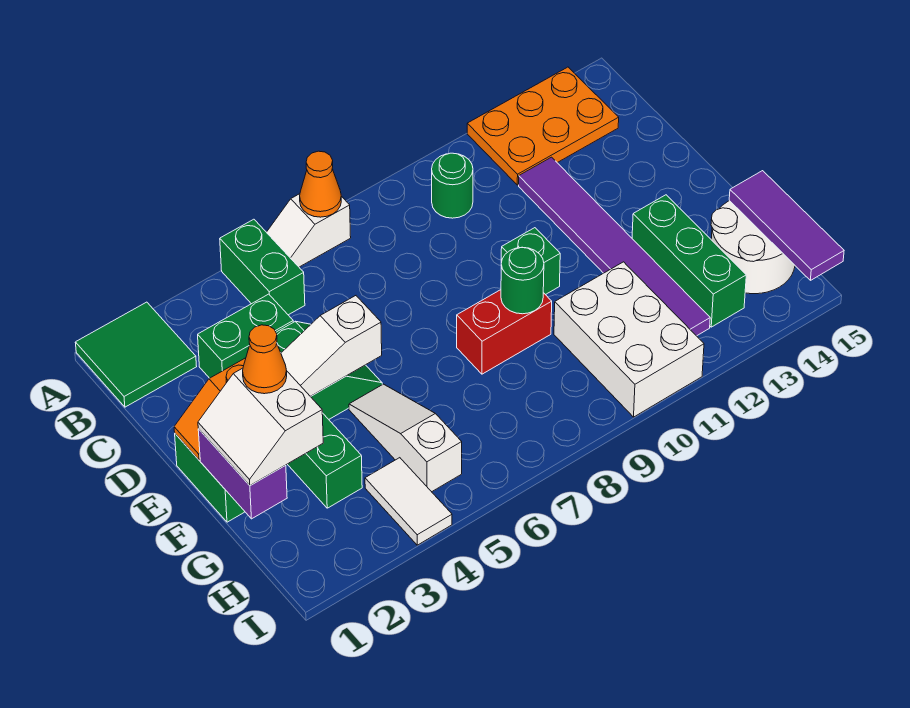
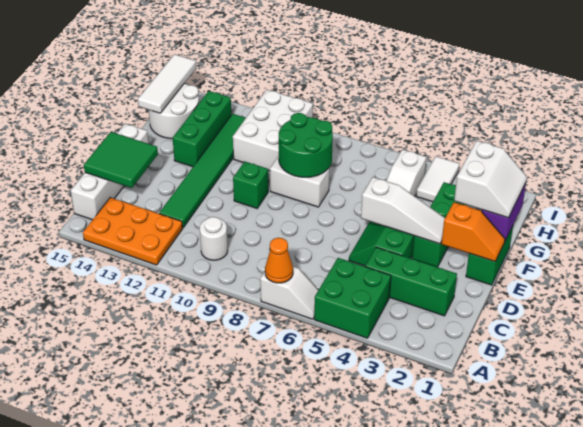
green tile A1:B2 level 1 -> green tile C14:D15 level 2
green brick A5:B5 level 1 -> green brick A4:B5 level 1
green round brick B10 level 1 -> white round brick B10 level 1
none -> white brick B15:E15 level 1
green brick C3:C4 level 1 -> green brick C2:C4 level 1
purple tile C12:H12 level 1 -> green tile C12:H12 level 1
orange cone F2 level 4 -> none
red brick F8:F9 level 1 -> white brick F8:F9 level 1
green round brick F9 level 2 -> green round brick F8:G9 level 2
purple tile G15:I15 level 2 -> white tile G15:I15 level 2

